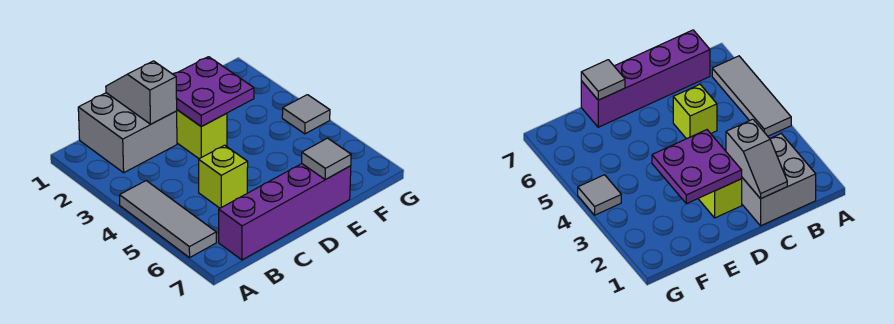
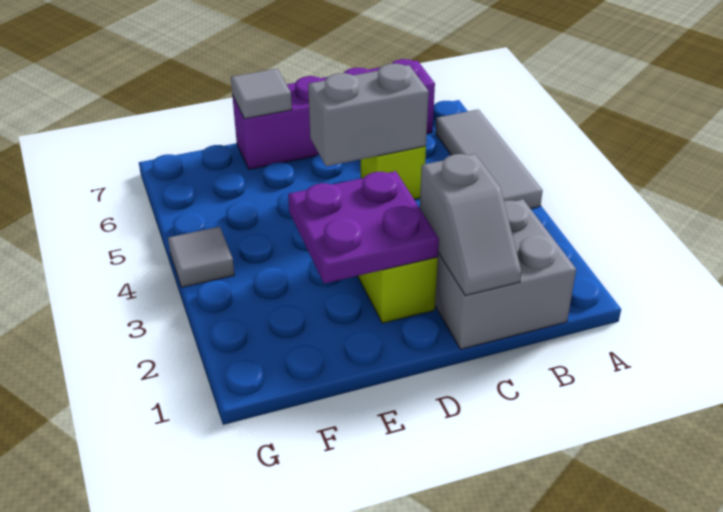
none -> grey brick C5:D5 level 2

